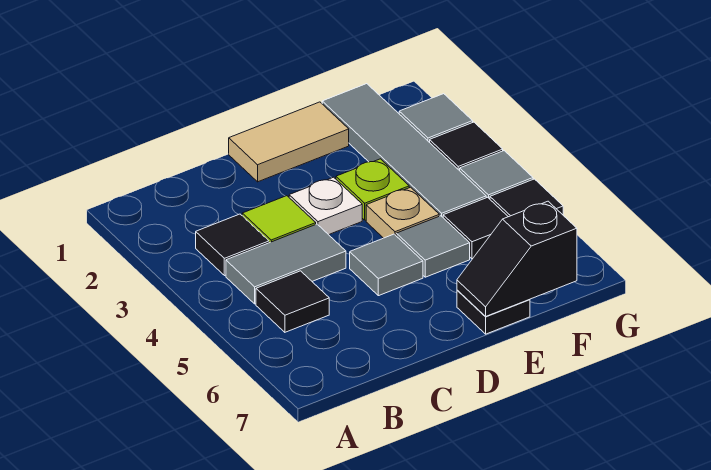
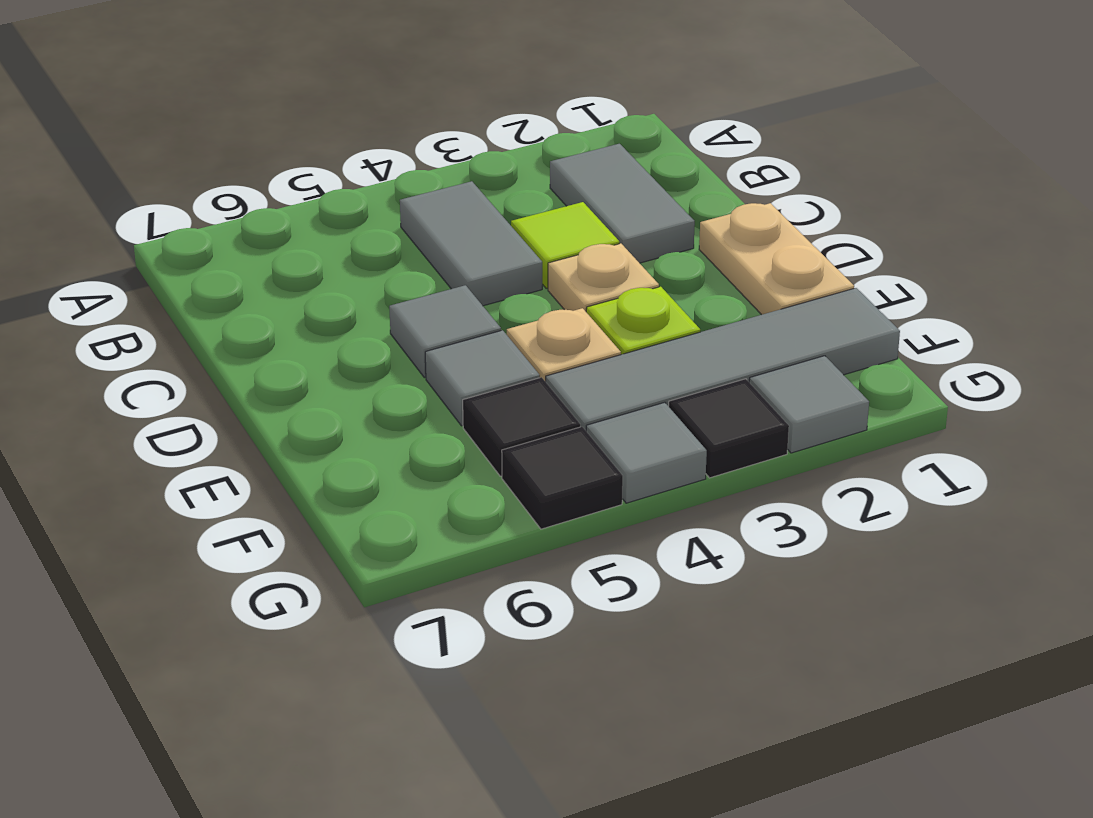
none -> grey tile B2:C2 level 1
black tile B3 level 1 -> none
black tile B5 level 1 -> none
tan tile D1:E1 level 1 -> tan plate D1:E1 level 1
white plate D3 level 1 -> tan plate D3 level 1
black plate E7 level 1 -> none
black slope E7:F7 level 2 top F -> none

